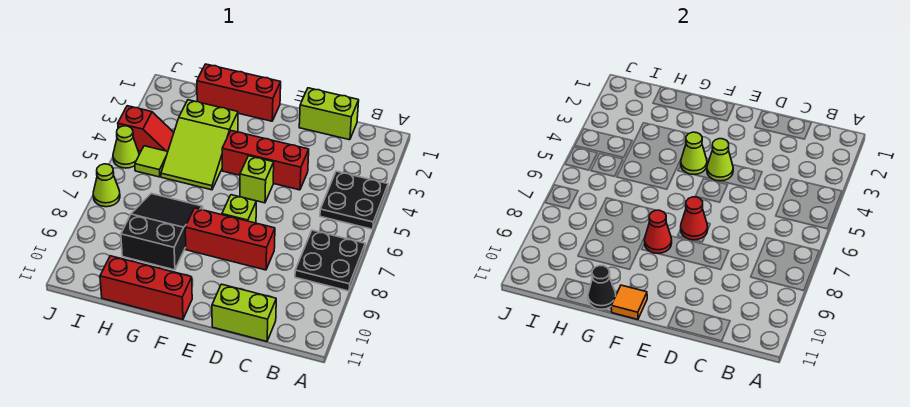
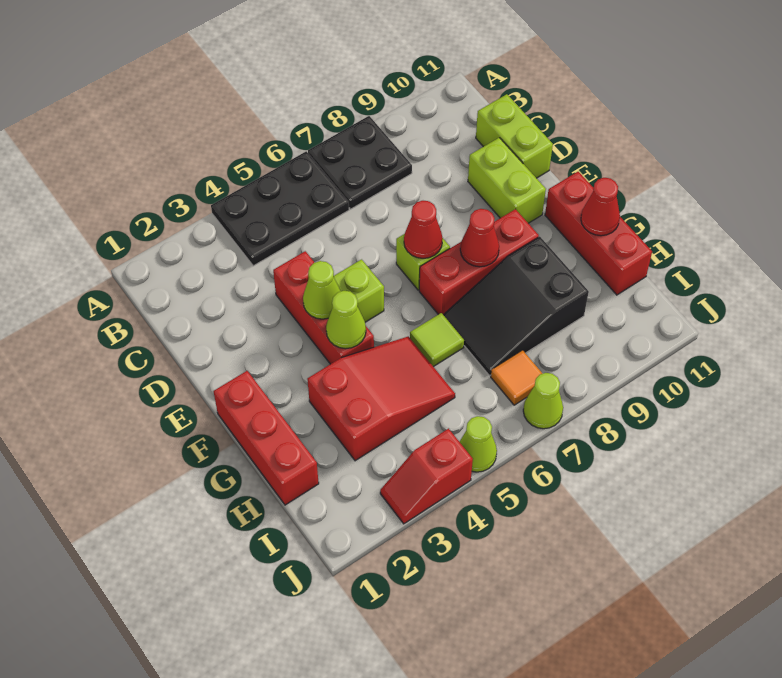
black plate A4:B5 level 1 -> black plate A4:B6 level 1
lime brick C1:D1 level 1 -> lime brick D10:E10 level 1
red brick D8:F8 level 1 -> red brick F7:F9 level 1
orange tile F11 level 2 -> orange tile I7 level 1
lime slope G3:H5 level 1 top 3 -> red slope G3:H5 level 1 top 3
black cone G11 level 2 -> red cone G11 level 2
red slope I4:J4 level 1 top J -> red slope J3:J4 level 1 top 4
lime tile I5 level 1 -> lime tile G6 level 1

